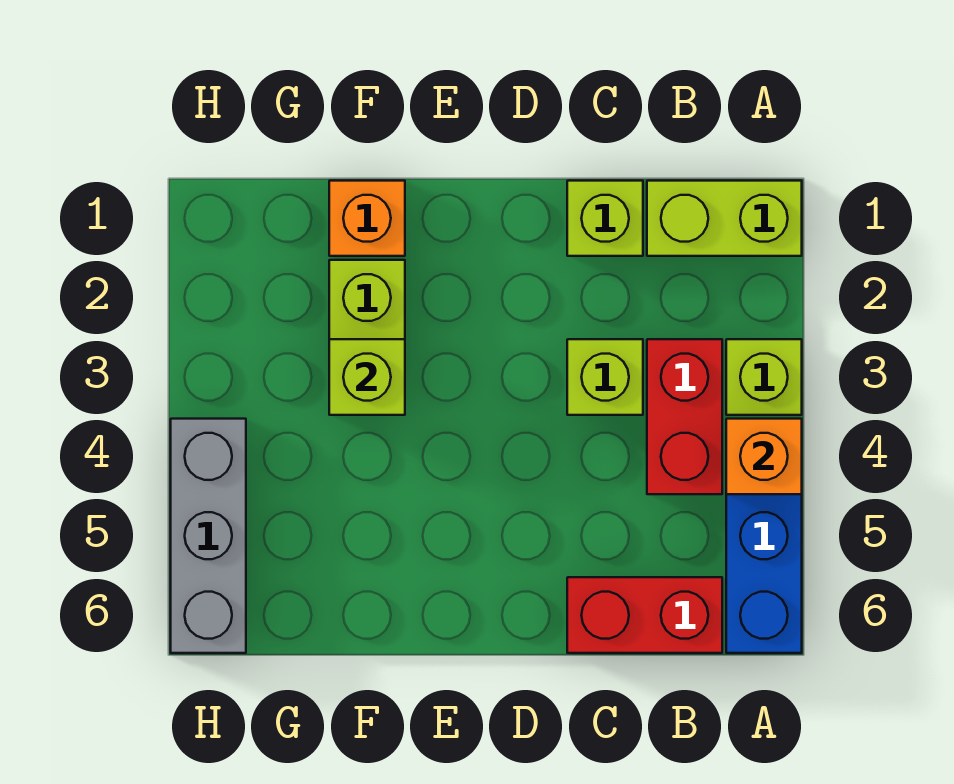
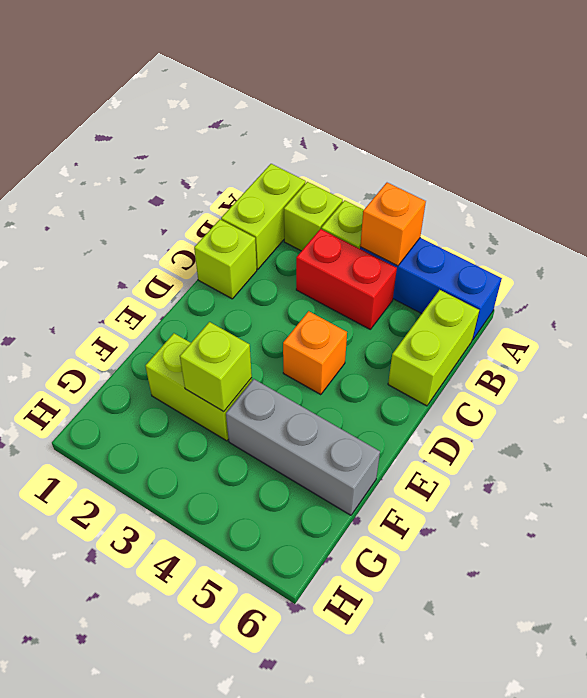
red brick B6:C6 level 1 -> lime brick B6:C6 level 1
lime brick C3 level 1 -> lime brick A2 level 1
orange brick F1 level 1 -> orange brick D4 level 1
grey brick H4:H6 level 1 -> grey brick F4:F6 level 1

